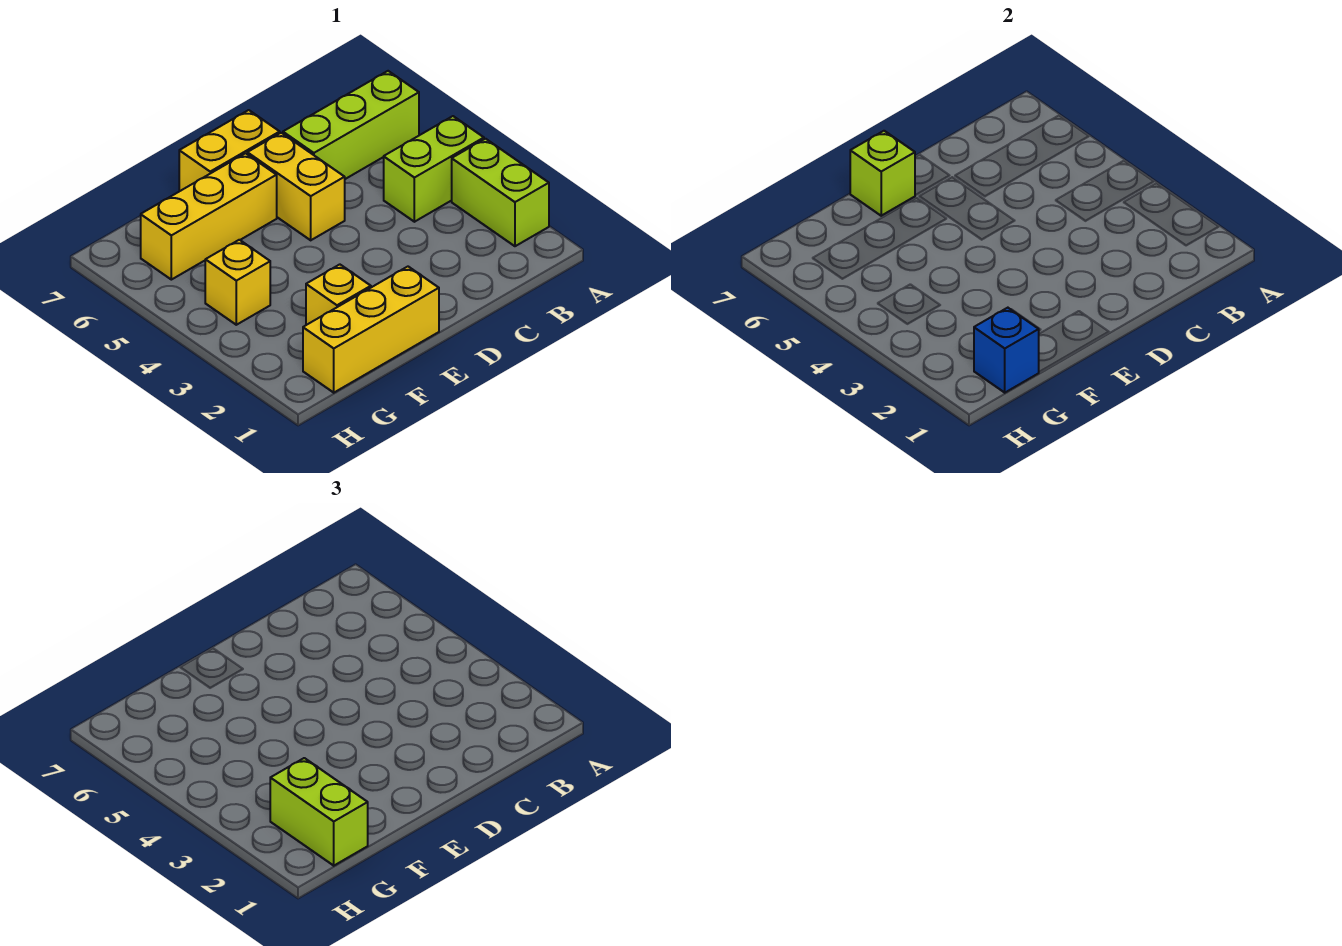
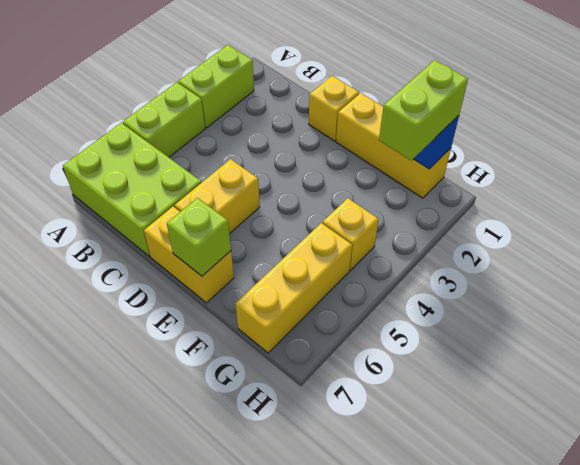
lime brick A4:B4 level 1 -> lime brick A4:A5 level 1
lime brick A6:C6 level 1 -> lime brick A6:C7 level 1
yellow brick E6:G6 level 1 -> yellow brick G5:G7 level 1
yellow brick F2 level 1 -> yellow brick D1 level 1

